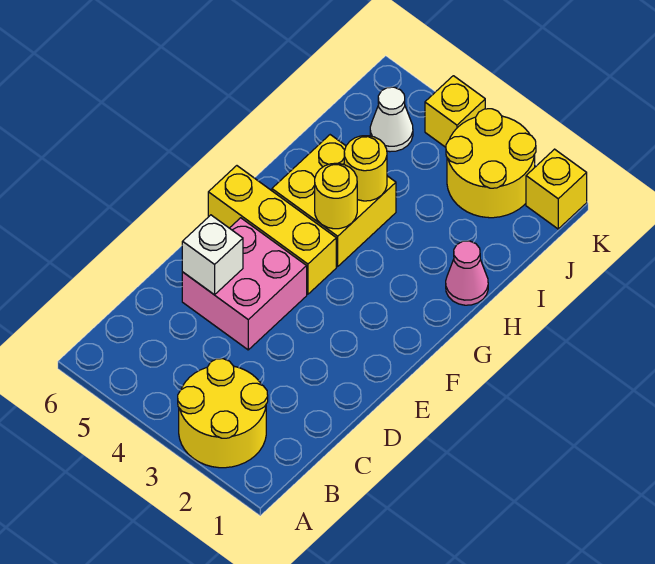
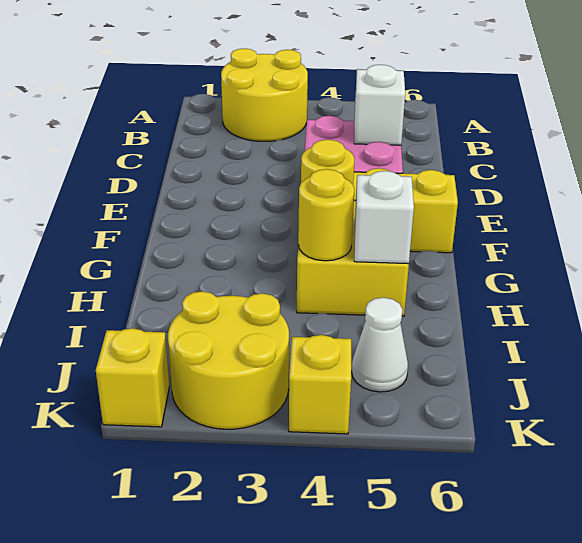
pink cone H1 level 1 -> none
none -> white brick H5 level 2

